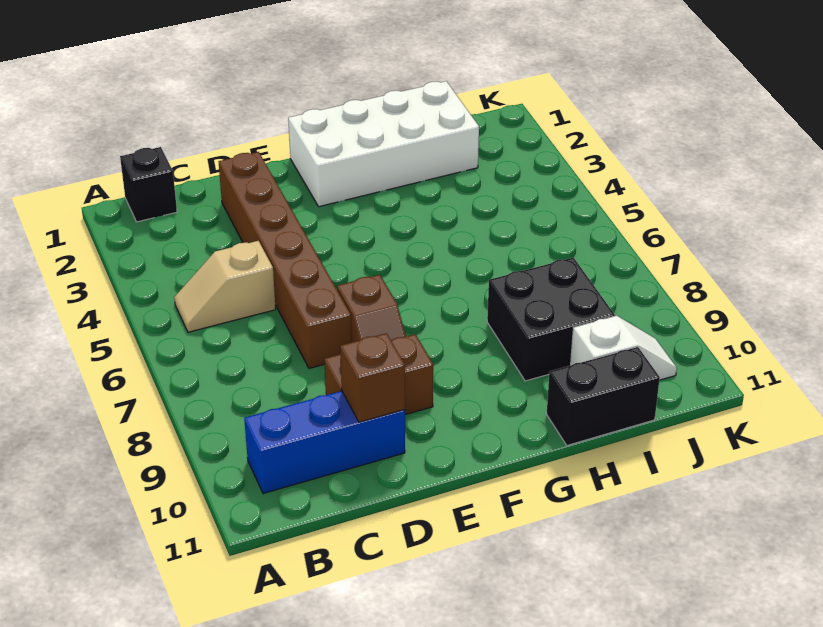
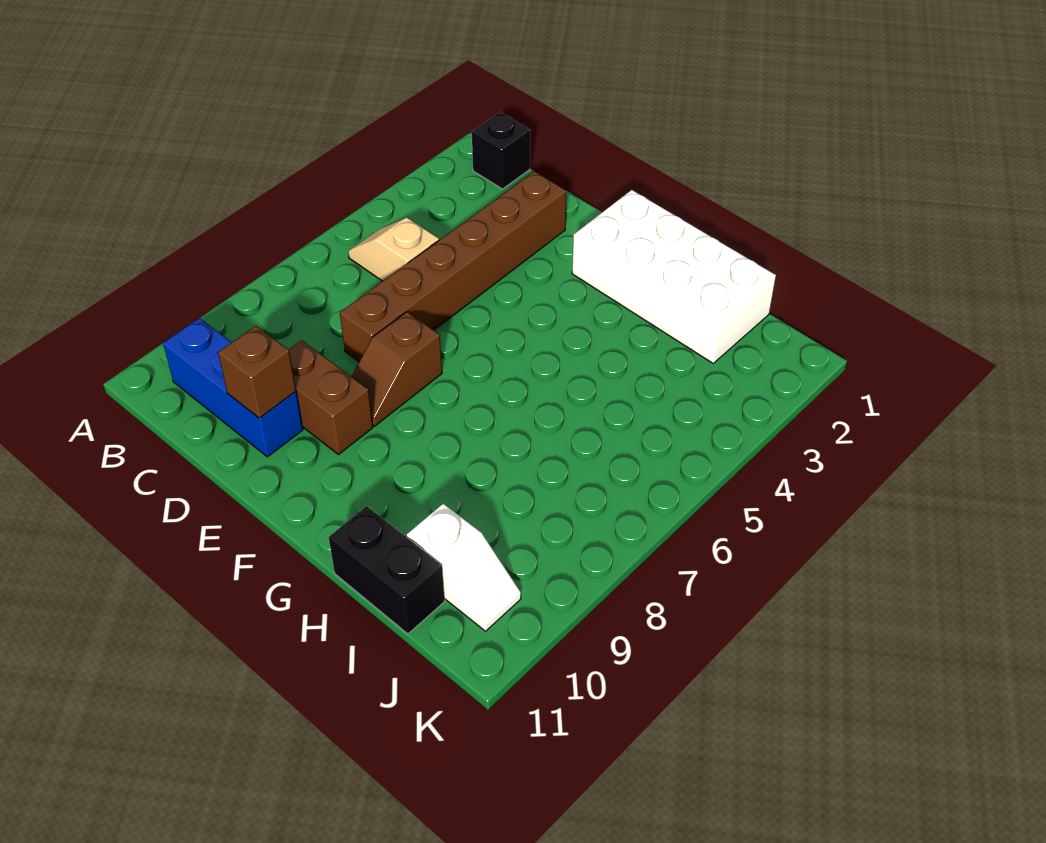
black brick H8:I9 level 1 -> none

